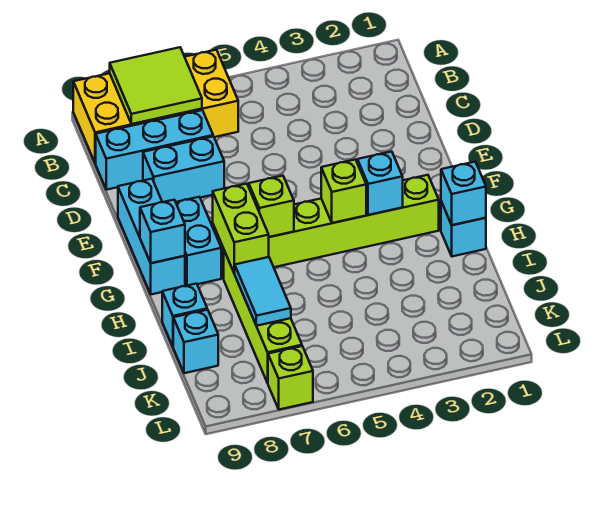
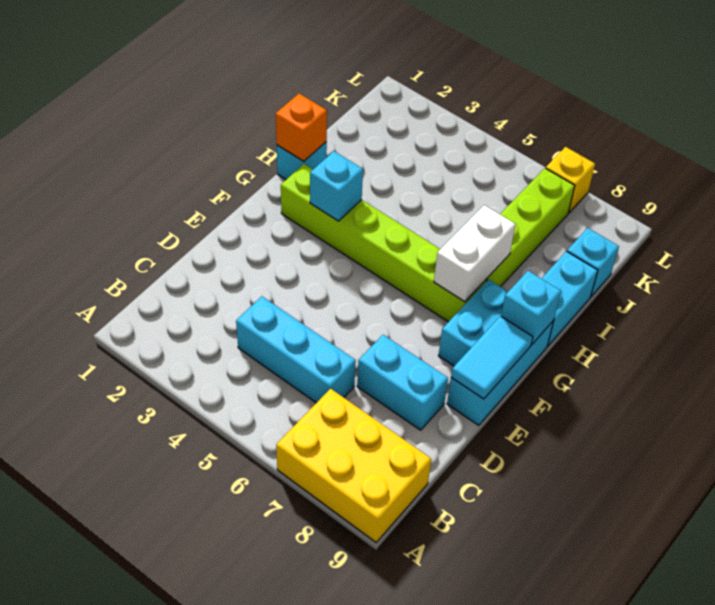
yellow brick A6:B9 level 1 -> yellow brick A7:B9 level 1
lime tile A7:B8 level 2 -> none
cyan brick C7:C9 level 1 -> cyan brick C4:C6 level 1
lime brick G4 level 2 -> none
lime brick G6 level 2 -> none
lime brick G7:H7 level 2 -> white brick G7:H7 level 2
cyan brick H1 level 2 -> orange brick H1 level 2
cyan tile I7:J7 level 2 -> cyan tile E9:F9 level 2
cyan brick I9 level 1 -> cyan brick H9:I9 level 1
lime brick L7 level 1 -> yellow brick L7 level 1

